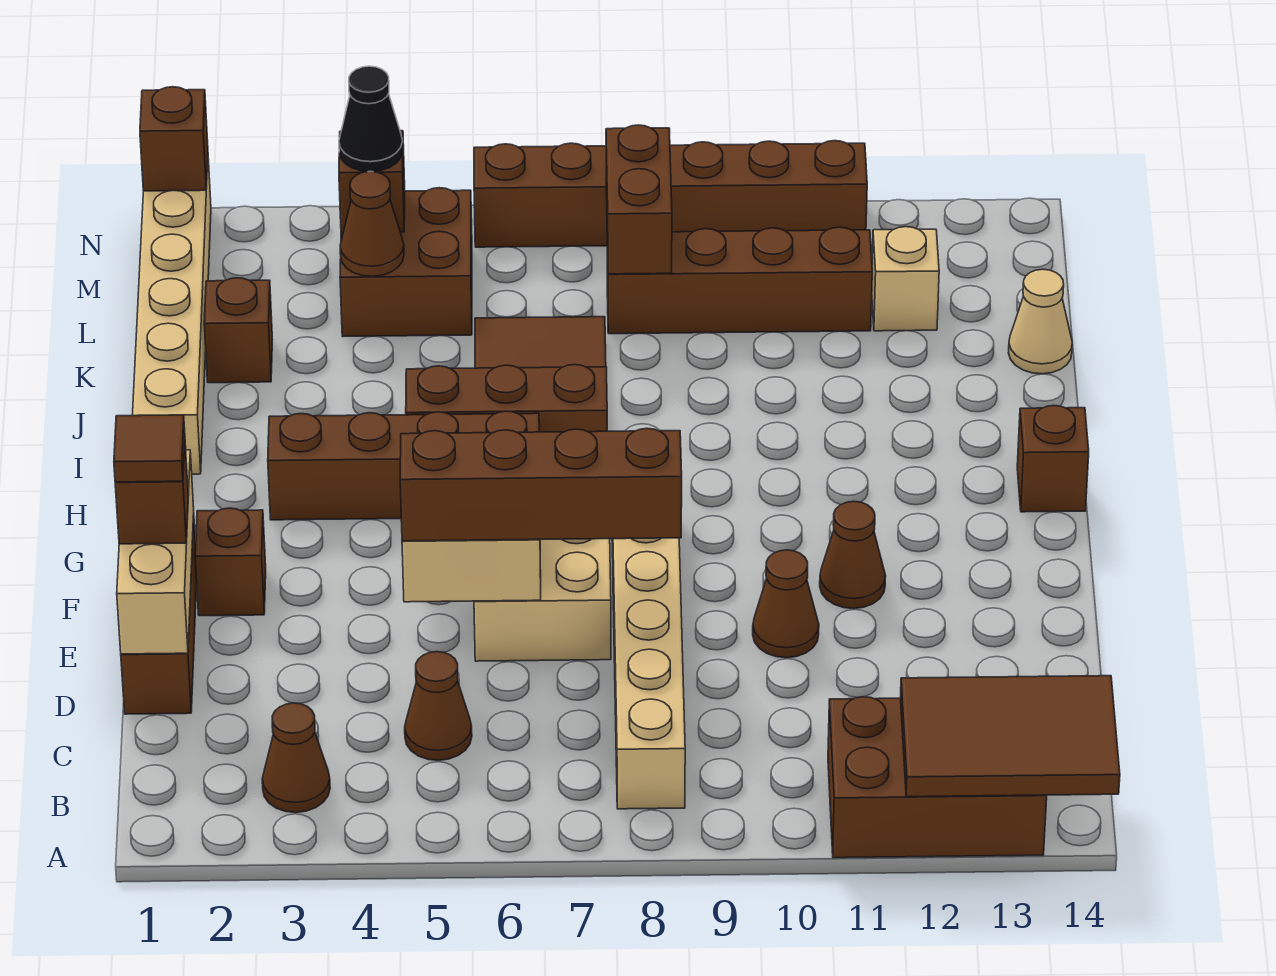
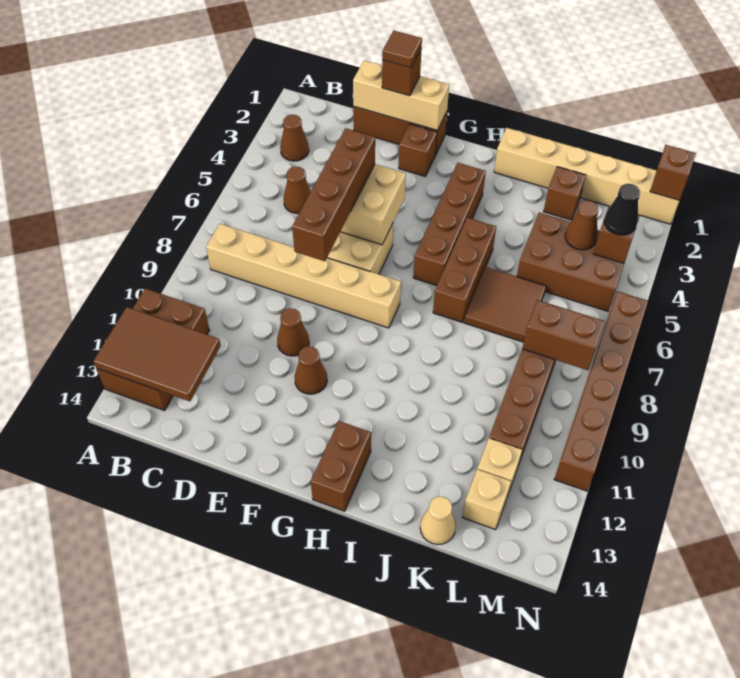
brown tile A12:B14 level 2 -> brown tile A12:C13 level 2
brown brick H14 level 1 -> brown brick H13:H14 level 1
brown brick L4:M5 level 1 -> brown brick K4:M5 level 1
none -> tan brick L13 level 1

